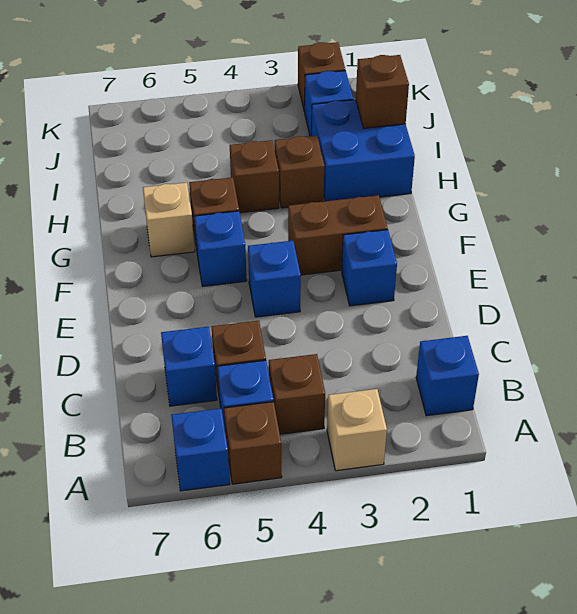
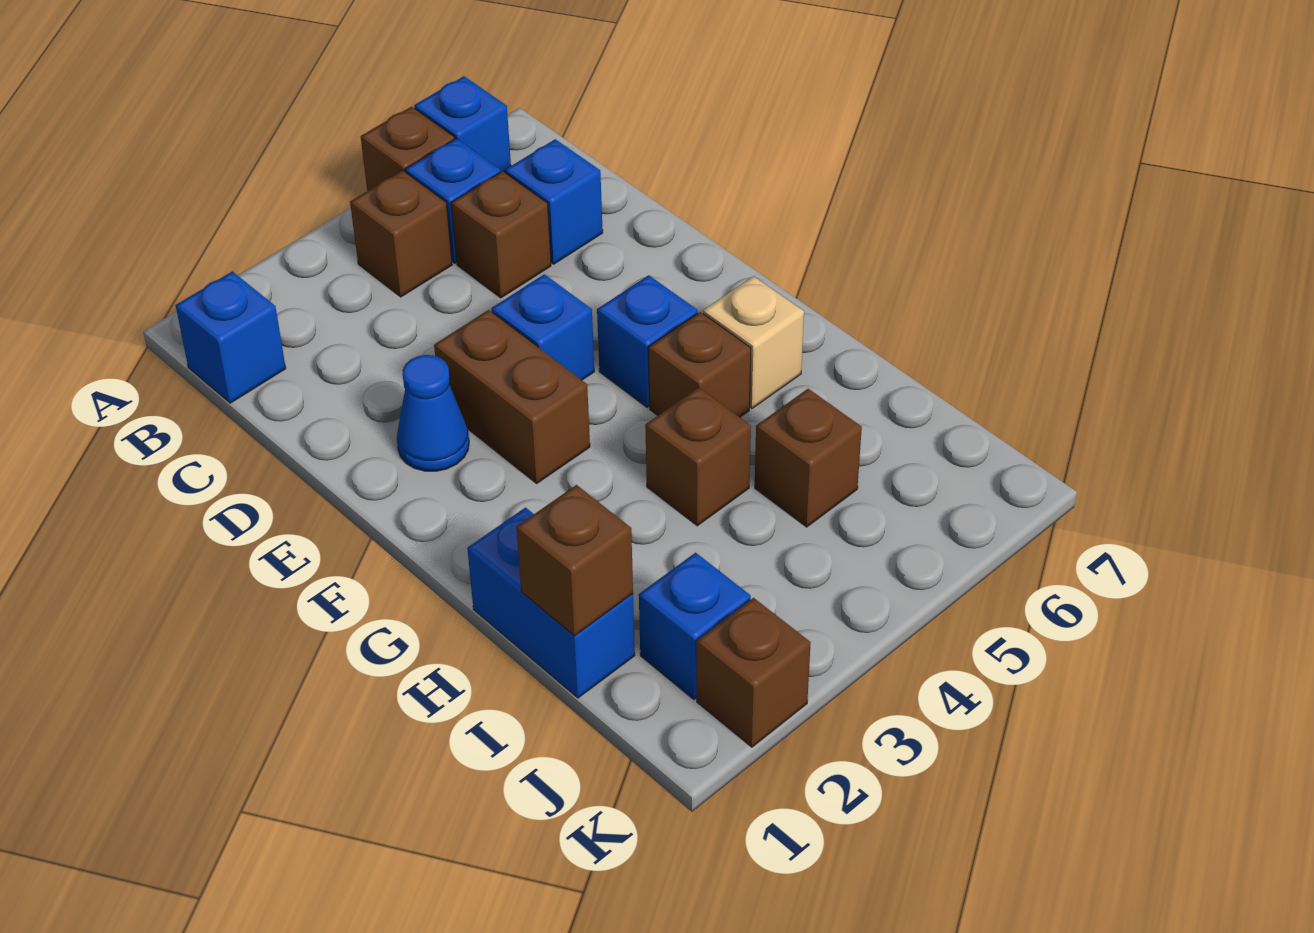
tan brick A3 level 1 -> none
blue brick E2 level 1 -> blue cone E2 level 1
brown brick F2:F3 level 1 -> brown brick E3:F3 level 1
blue brick H1:I2 level 1 -> blue brick H1:I1 level 1
brown brick H3 level 1 -> brown brick I5 level 1

